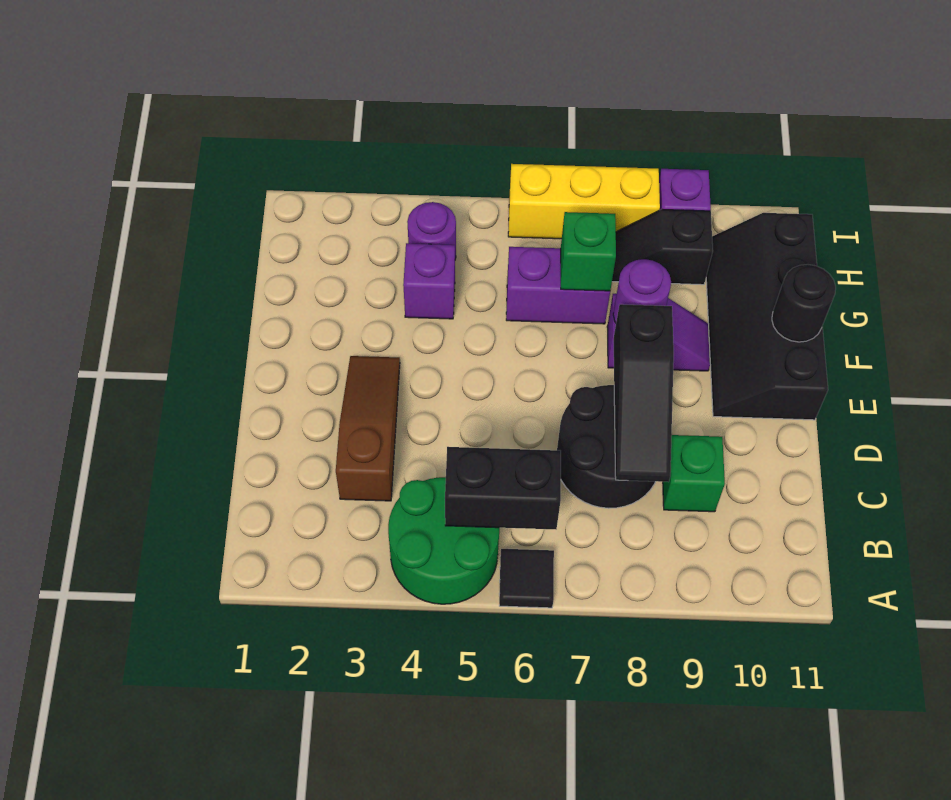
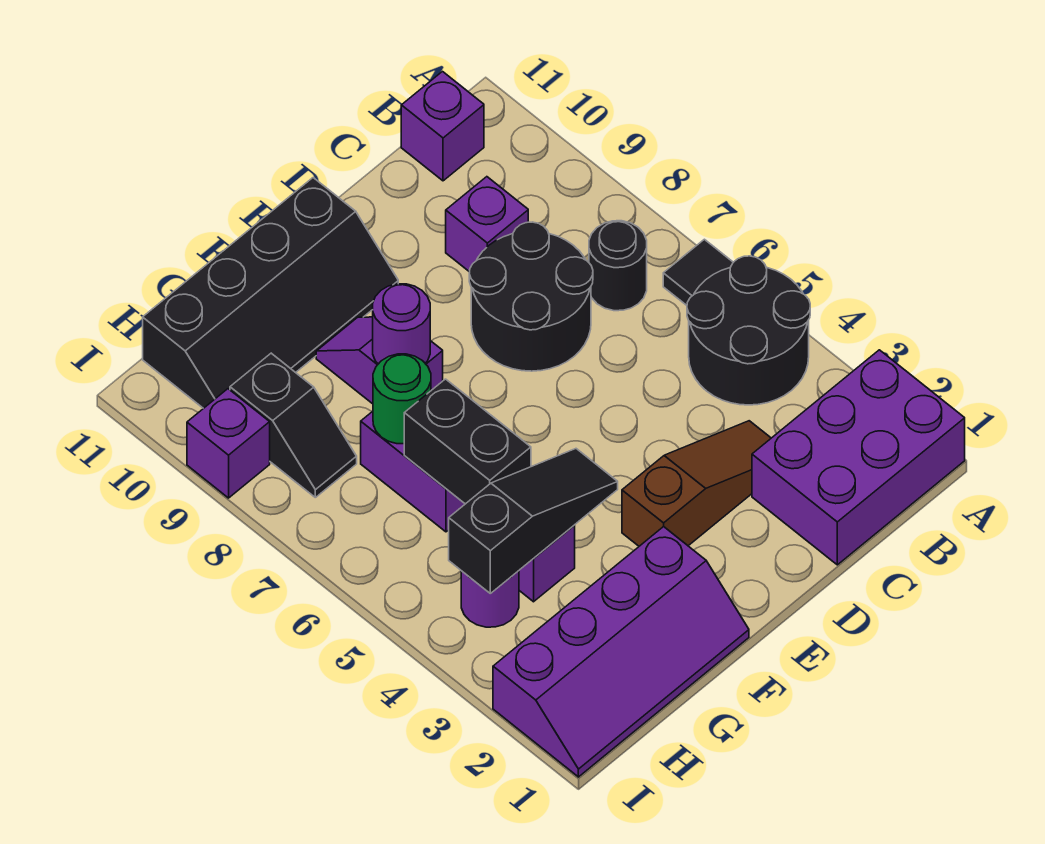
none -> purple brick A1:C2 level 1
green round brick A4:B5 level 1 -> black round brick A4:B5 level 1
black brick B5:B6 level 2 -> black brick G5:G6 level 2
none -> purple brick B11 level 1
brown slope C3:E3 level 1 top C -> brown slope C3:E3 level 1 top E
black slope C8:E8 level 2 top E -> black slope F4:H4 level 2 top H
green brick C9 level 1 -> purple brick C9 level 1
none -> purple slope F1:I2 level 1 top 2
black round brick F11 level 2 -> black round brick B7 level 1
green brick G7 level 2 -> green round brick G7 level 2
yellow brick I6:I8 level 1 -> none

